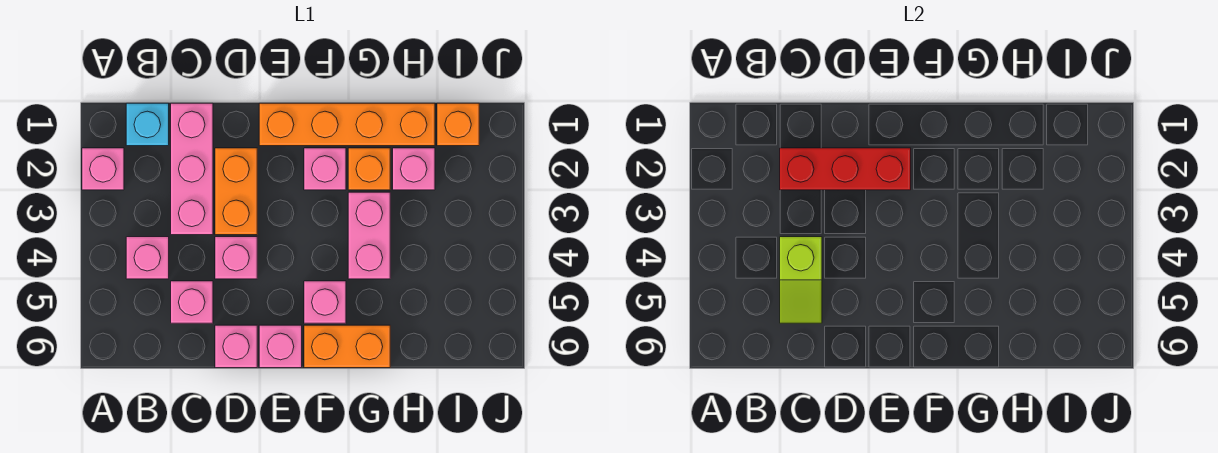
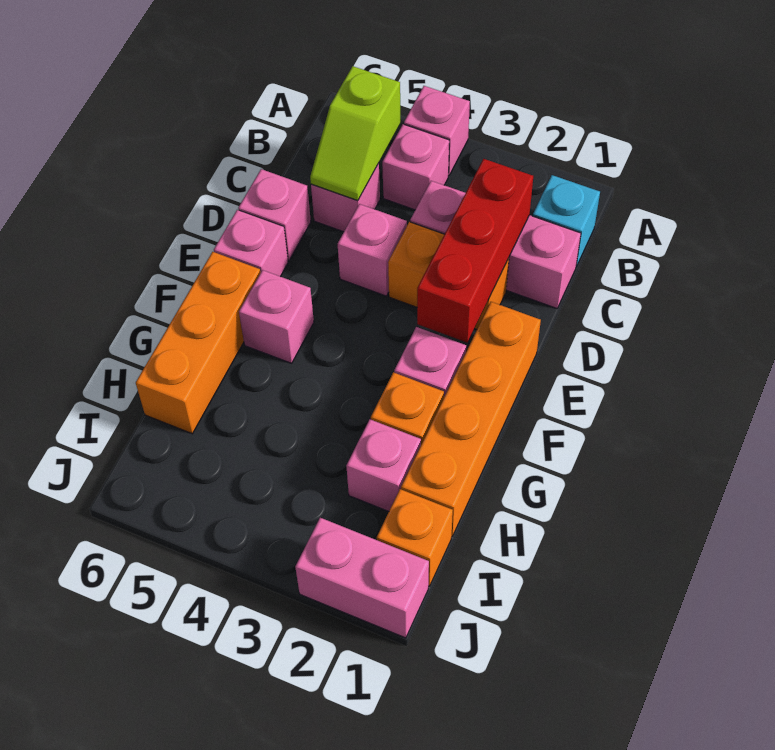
pink brick A2 level 1 -> pink brick A4 level 1
lime slope C4:C5 level 2 top 4 -> lime slope B5:C5 level 2 top B
orange brick F6:G6 level 1 -> orange brick F6:H6 level 1
pink brick G3:G4 level 1 -> pink brick J1:J2 level 1

